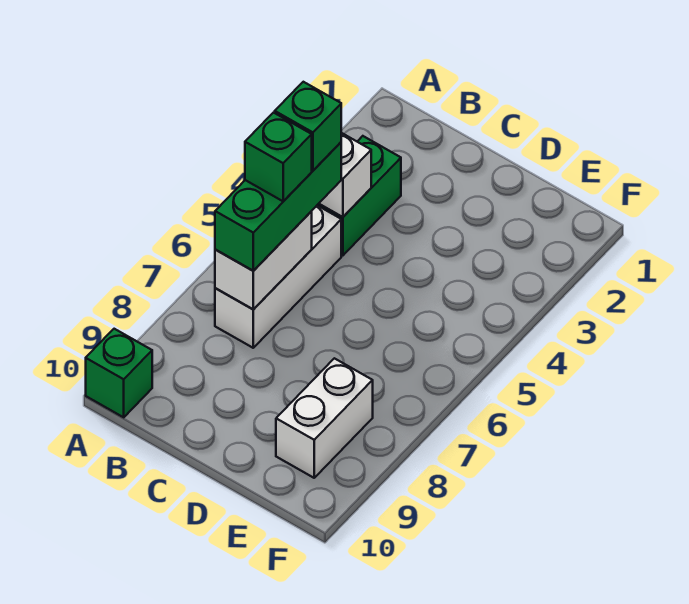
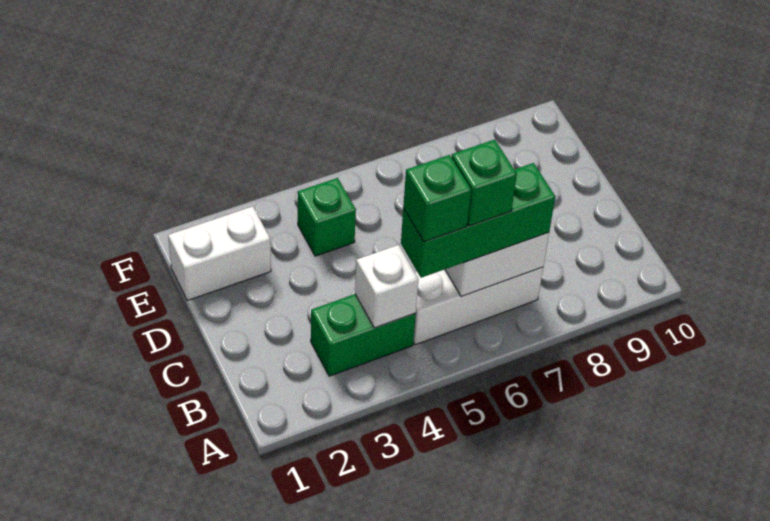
green brick A10 level 1 -> green brick E4 level 1
white brick E8:E9 level 1 -> white brick E1:E2 level 1

